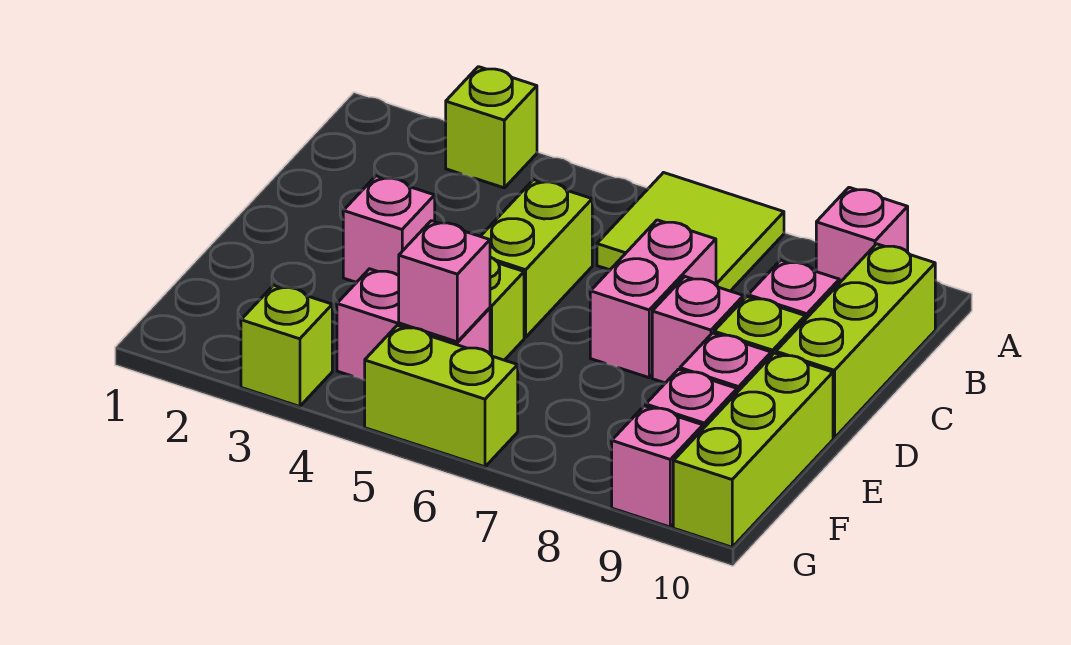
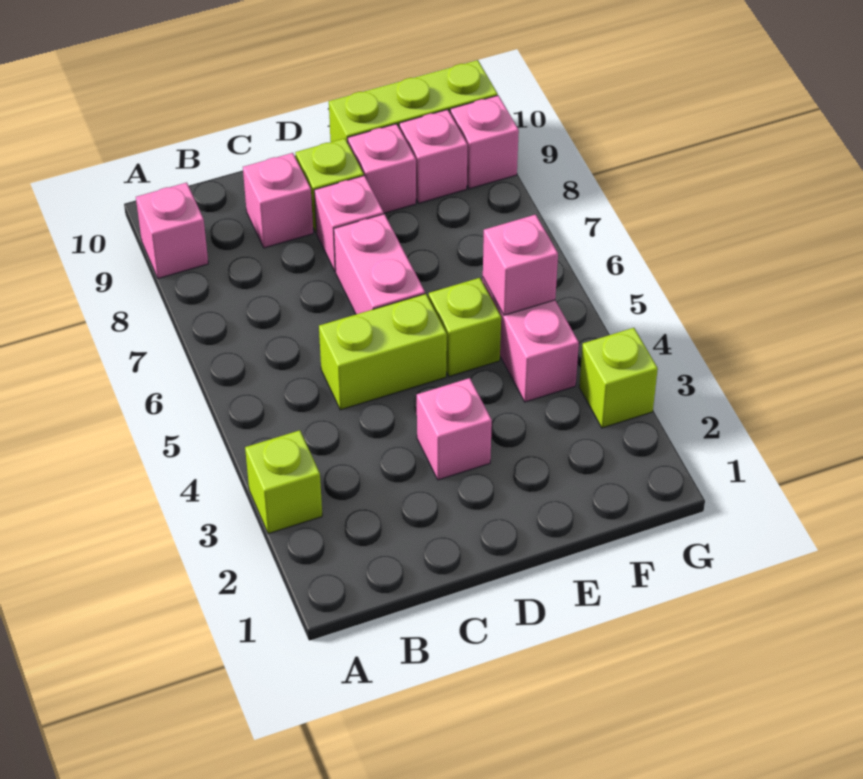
lime tile A6:B7 level 1 -> none
lime brick B10:D10 level 1 -> none
pink brick C7:D7 level 1 -> pink brick D6:D7 level 1
lime brick G5:G6 level 1 -> none

